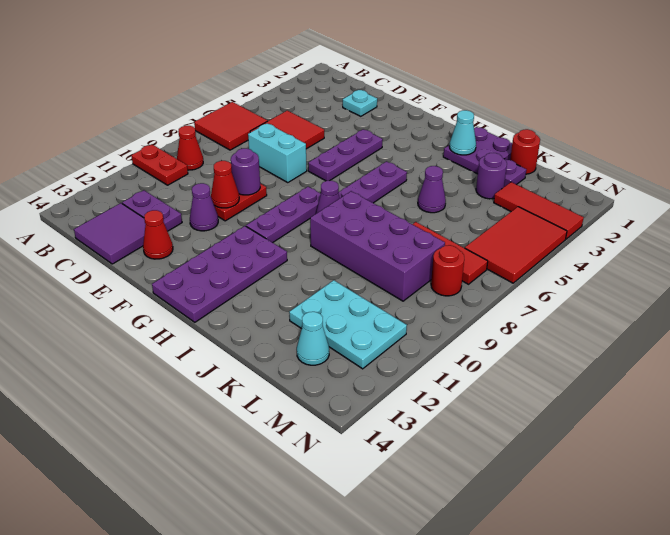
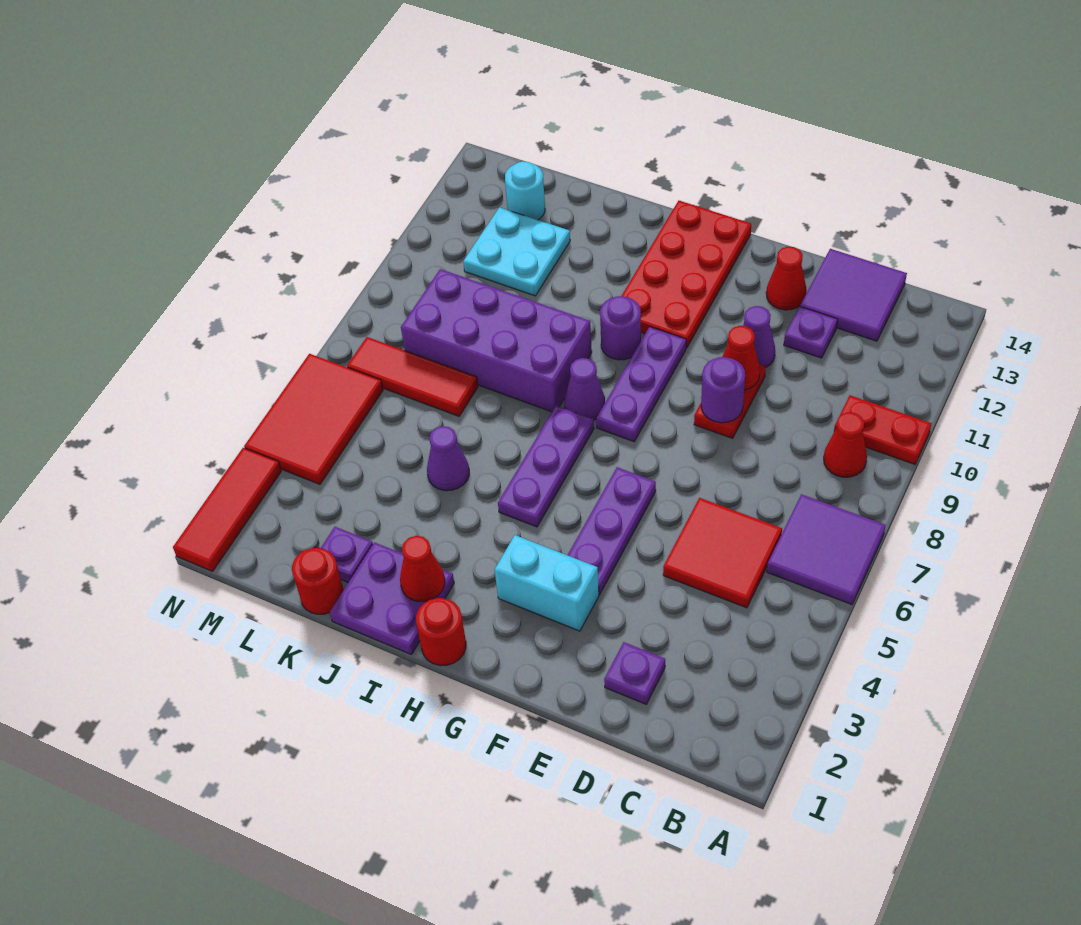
red tile A6:B7 level 1 -> purple tile A6:B7 level 1
purple plate C12:D12 level 1 -> purple plate D12 level 1
cyan plate D2 level 1 -> purple plate D2 level 1
cyan brick D7:E7 level 1 -> cyan brick F3:G3 level 1
purple plate G11:H14 level 1 -> red plate G11:H14 level 1
cyan cone I2 level 2 -> red cone I2 level 2
purple round brick K3 level 1 -> purple round brick H10 level 1
cyan plate K11:M12 level 1 -> cyan plate K11:L12 level 1
red tile L3:N3 level 1 -> red tile N1:N3 level 1
cyan cone L13 level 1 -> cyan round brick L13 level 1
red round brick M8 level 1 -> red round brick H1 level 1

